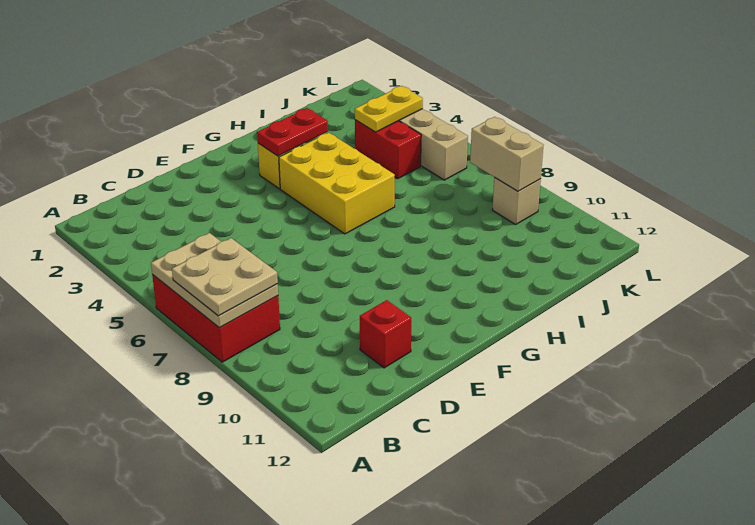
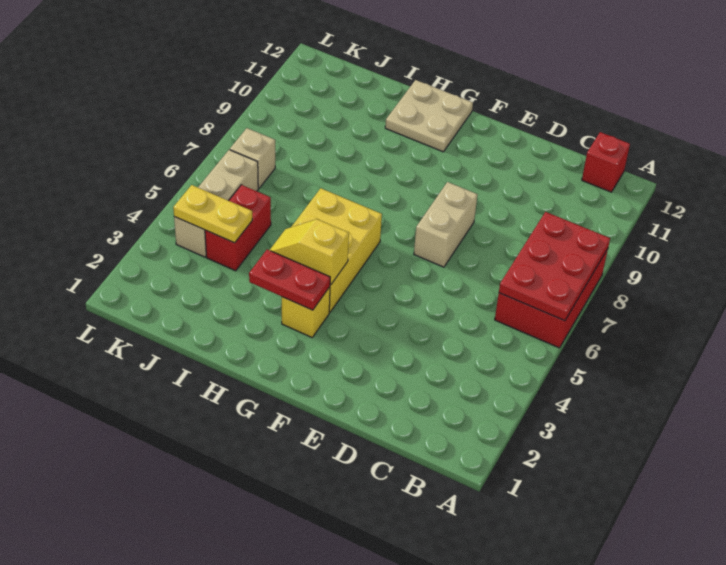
tan plate A6:B8 level 2 -> red plate A6:B8 level 2
tan plate A7:B8 level 3 -> tan plate G11:H12 level 1
red brick D11 level 1 -> red brick B12 level 1
none -> yellow slope G4:H4 level 2 top G
tan brick K8:K9 level 2 -> tan brick E7:E8 level 1
tan brick K9 level 1 -> tan brick K7 level 1

